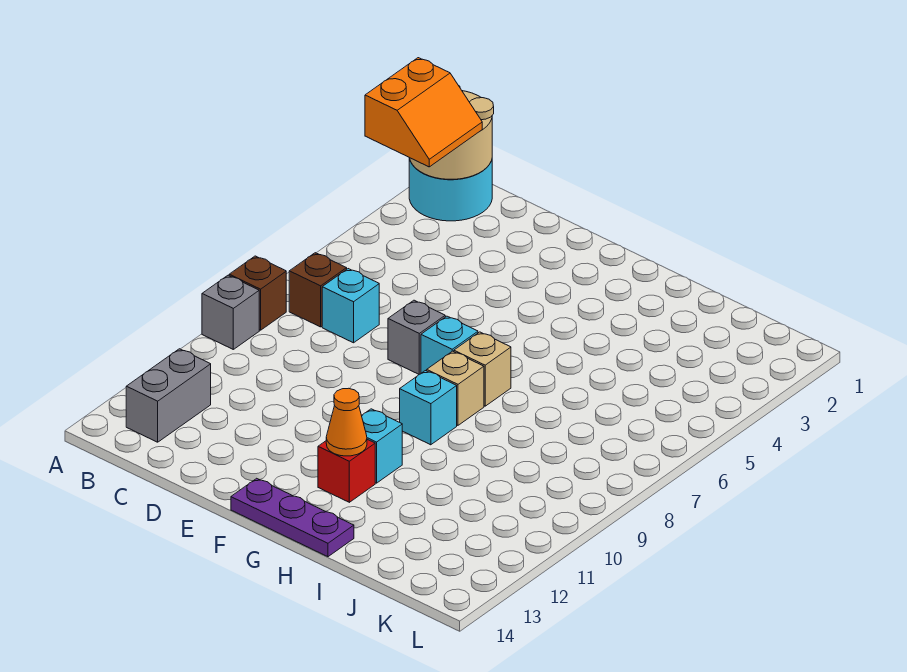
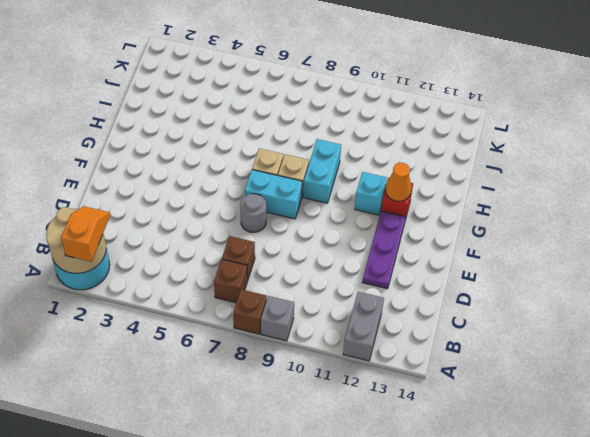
orange slope A2:B3 level 3 top A -> orange slope A2:B2 level 3 top A
grey brick B12:B13 level 1 -> grey brick A12:B12 level 1
cyan brick C7 level 1 -> brown brick C7 level 1
grey brick E7 level 1 -> grey round brick E7 level 1
cyan brick F7 level 1 -> cyan brick F7:F8 level 1
purple plate F14:H14 level 1 -> purple plate D12:F12 level 1
cyan brick G9 level 1 -> cyan brick G9:H9 level 1

